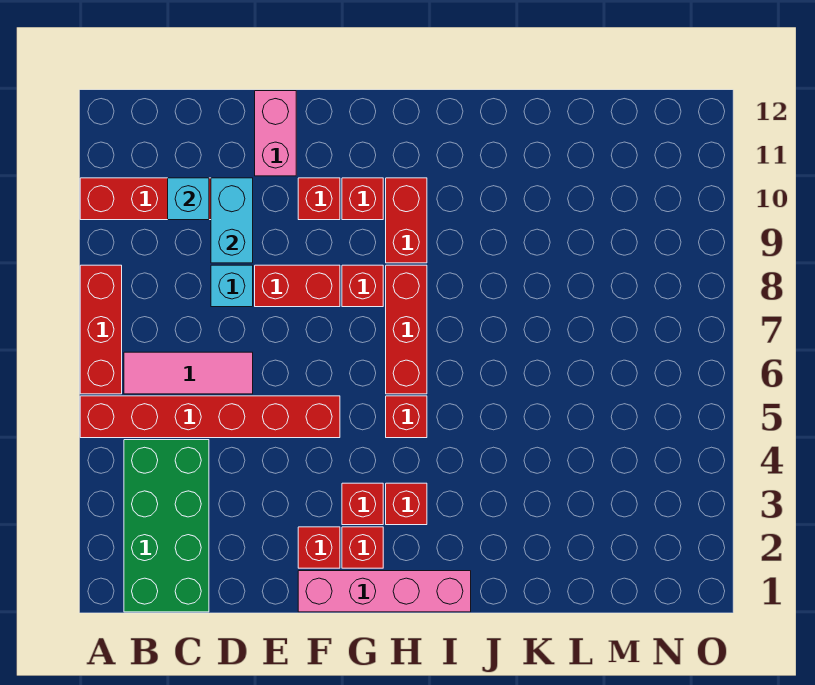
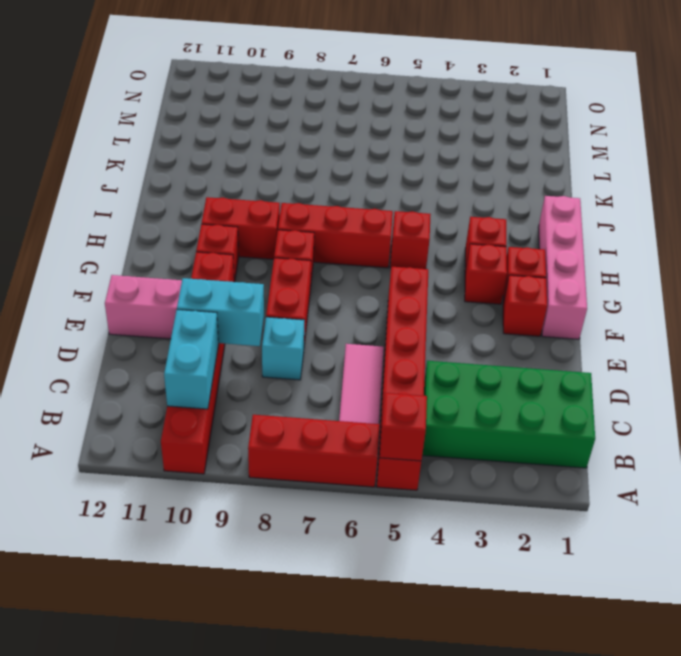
none -> red brick A5 level 2
cyan brick C10 level 2 -> cyan brick B10:C10 level 2

